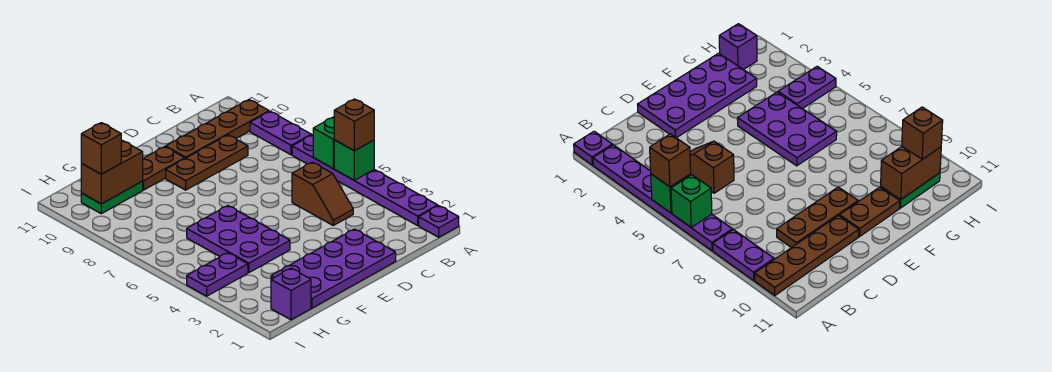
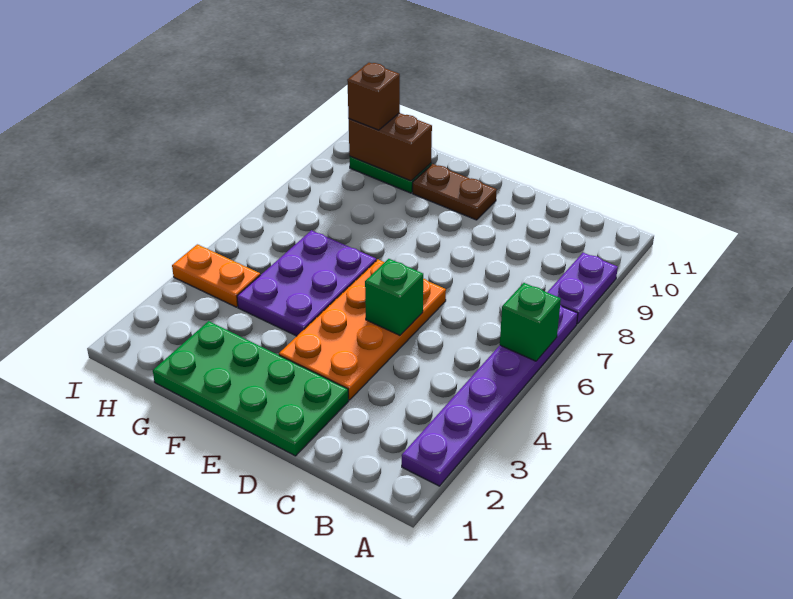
purple plate A1 level 1 -> none
green brick A5 level 2 -> green brick D5 level 2
brown brick A5 level 3 -> none
brown plate A10:D10 level 1 -> none
brown slope C4:C5 level 1 top 5 -> none
brown plate C9:E9 level 1 -> none
purple plate D1:G2 level 1 -> green plate D1:G2 level 1
none -> orange plate D3:E6 level 1
purple brick H1 level 1 -> none
purple plate H4:I4 level 1 -> orange plate H4:I4 level 1

